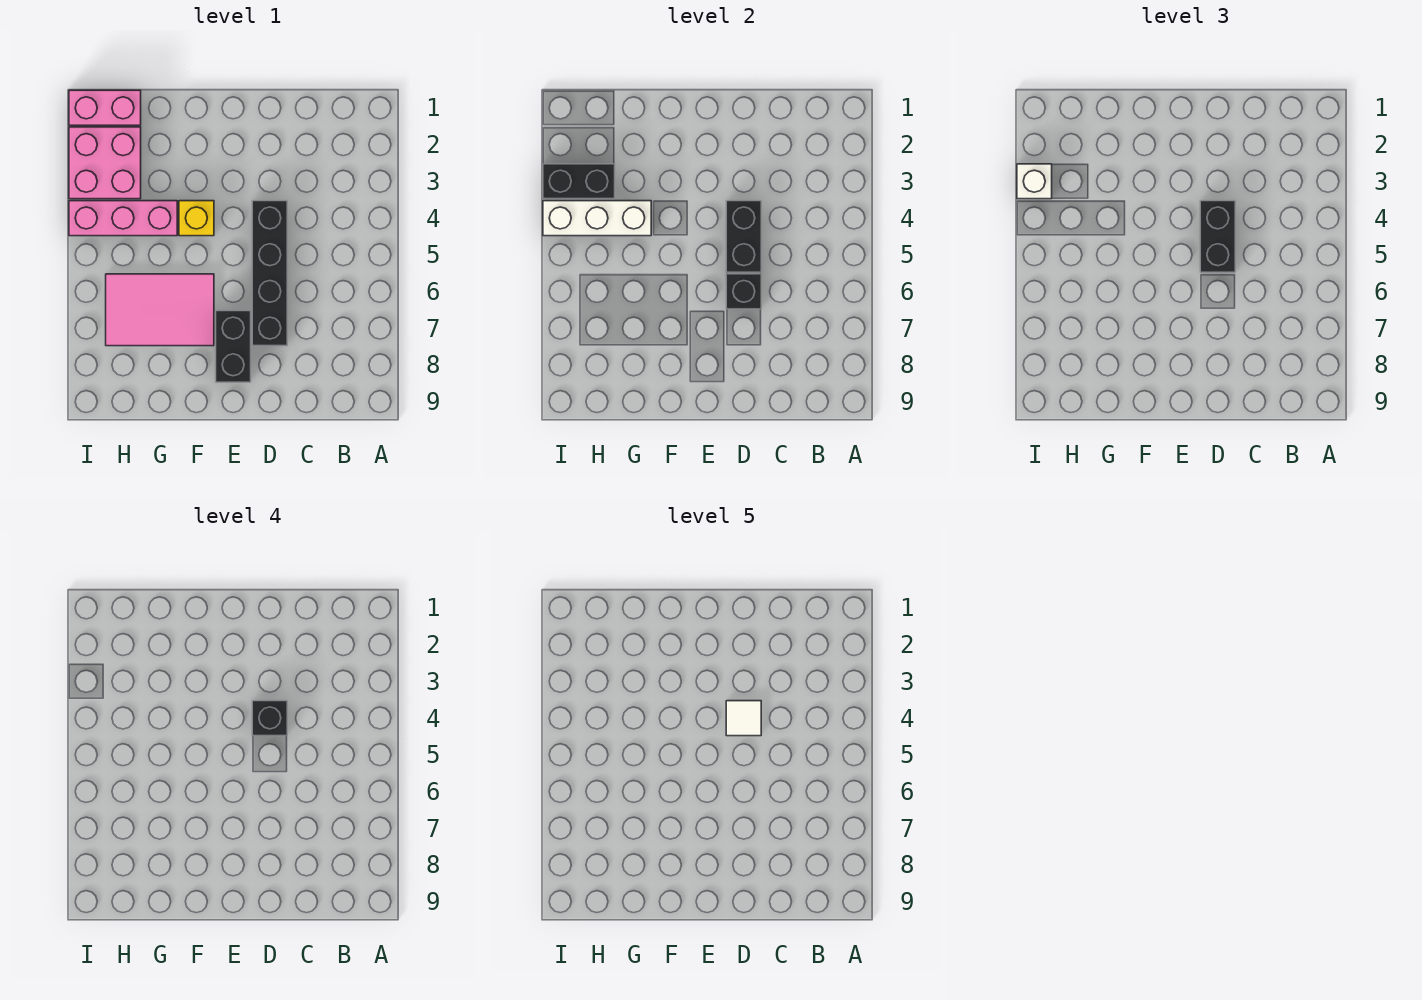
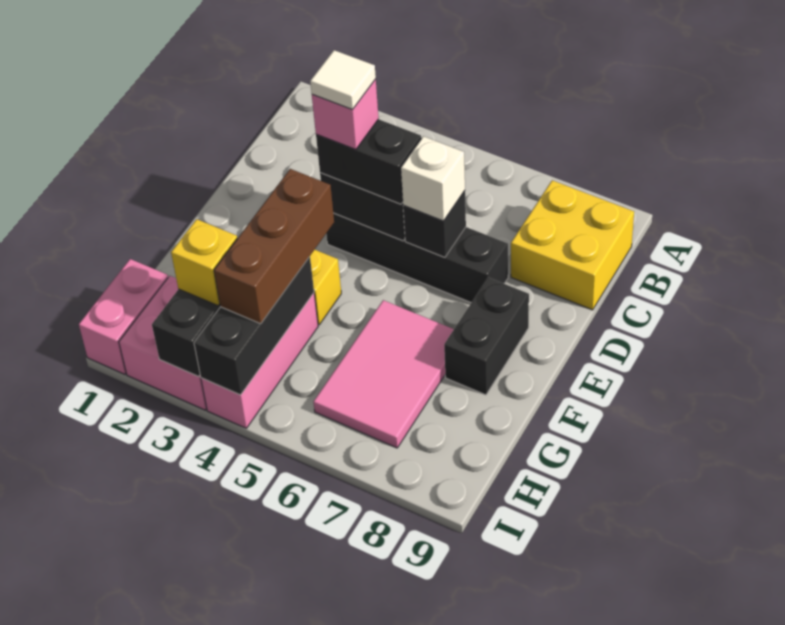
none -> yellow brick B8:C9 level 1
black brick D4 level 4 -> pink brick D4 level 4
black brick E7:E8 level 1 -> black brick E8:F8 level 1
none -> brown brick F4:H4 level 3
white brick G4:I4 level 2 -> black brick G4:I4 level 2
none -> yellow brick H3 level 3
white brick I3 level 3 -> white brick D6 level 3

